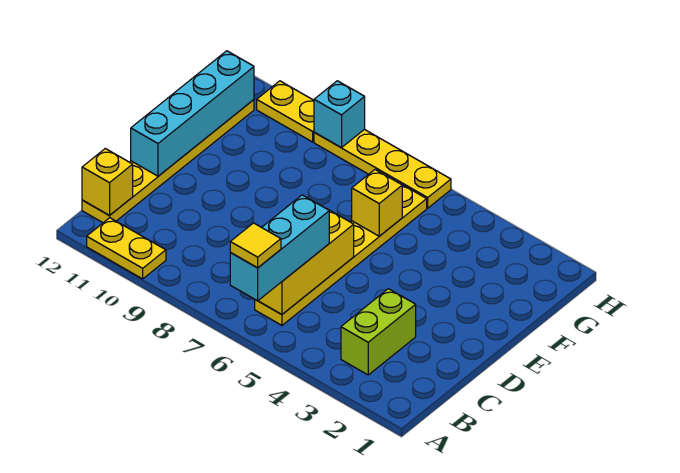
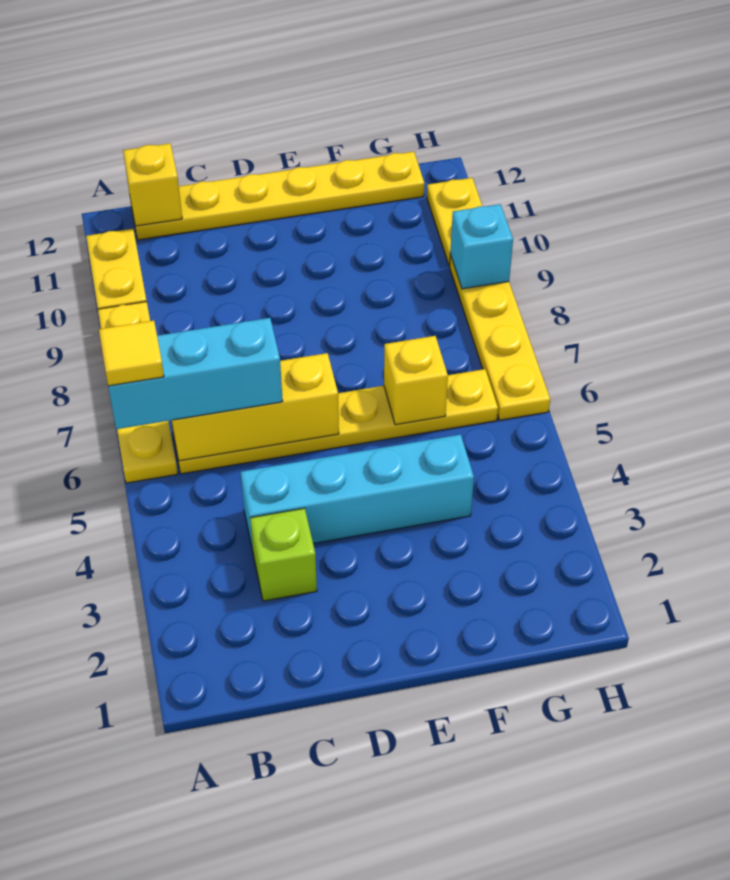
none -> yellow plate A6:A9 level 1
lime brick B3:C3 level 1 -> lime brick C3 level 1
cyan brick D12:G12 level 2 -> cyan brick C4:F4 level 1

